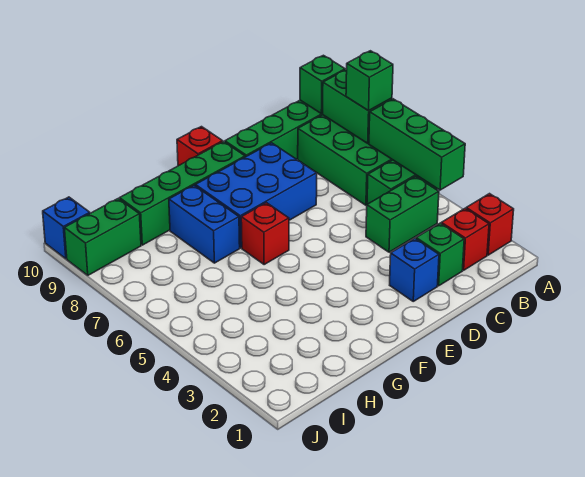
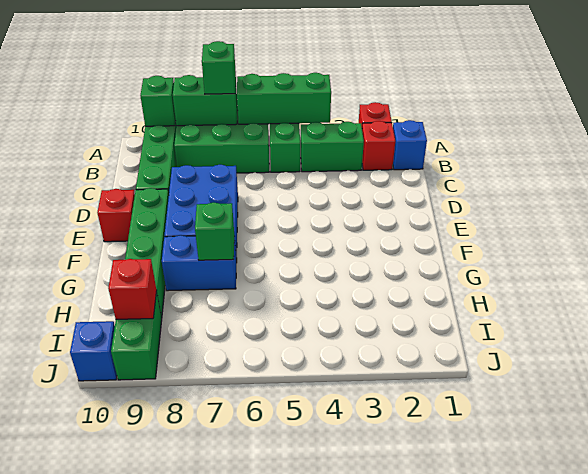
green brick B4:C4 level 1 -> green brick B3:B4 level 1
green brick C2 level 1 -> green brick G7 level 2
blue brick D2 level 1 -> blue brick B1 level 1
red brick F6 level 1 -> red brick I9 level 2

